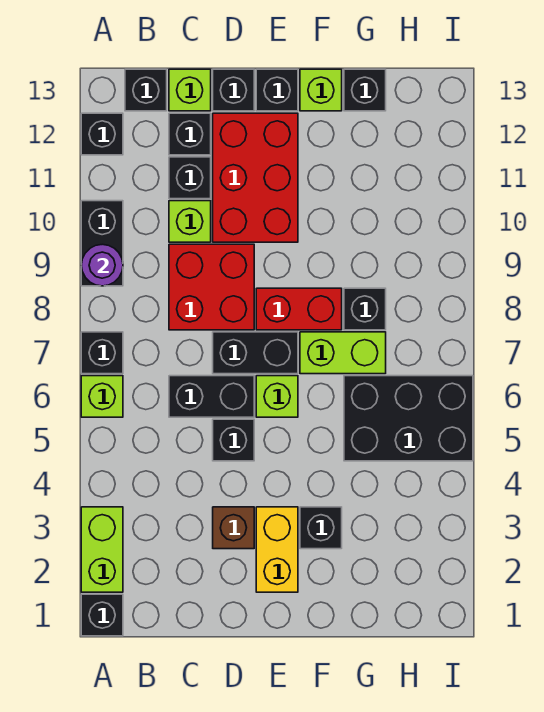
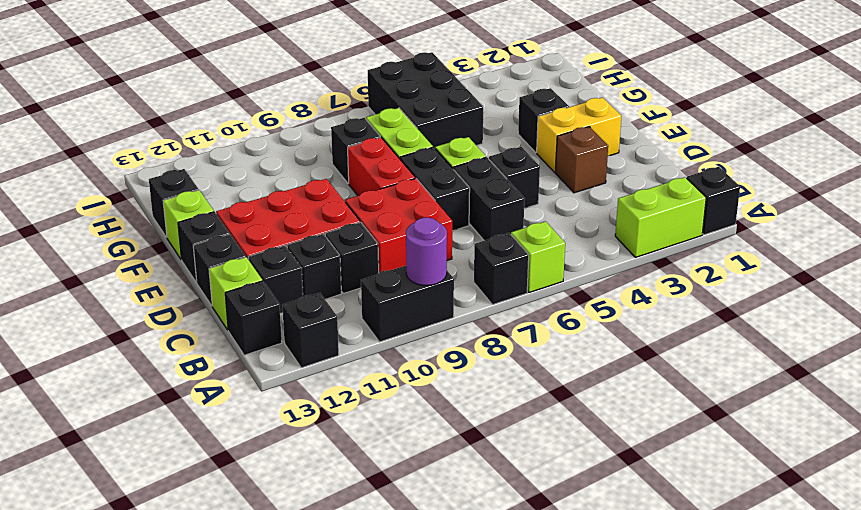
lime brick C10 level 1 -> black brick C10 level 1

